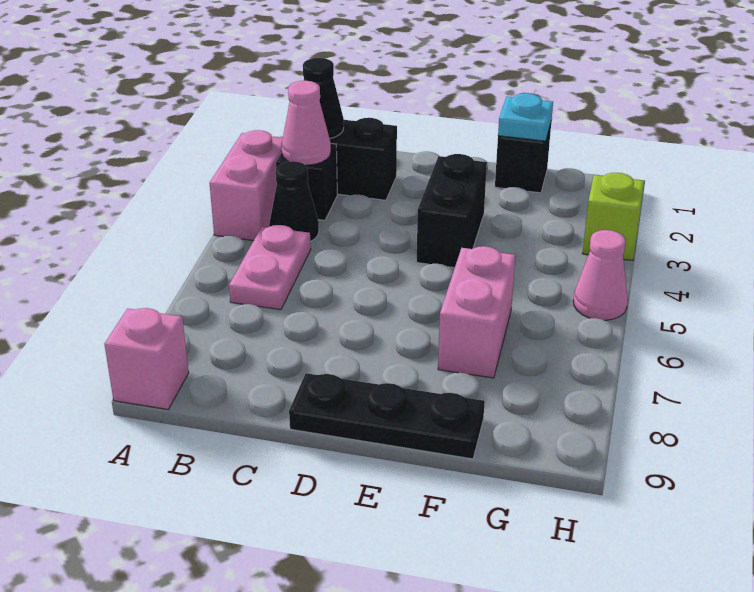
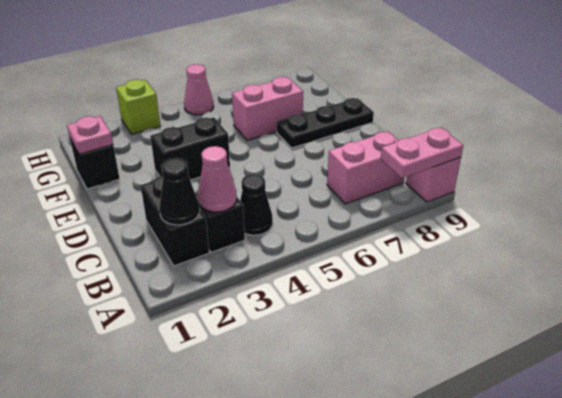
pink brick A3:A4 level 1 -> pink brick B7:B8 level 1
pink plate B5:B6 level 1 -> pink plate A8:A9 level 2
black plate D9:F9 level 1 -> black plate E7:E9 level 1
cyan plate F1 level 2 -> pink plate F1 level 2

